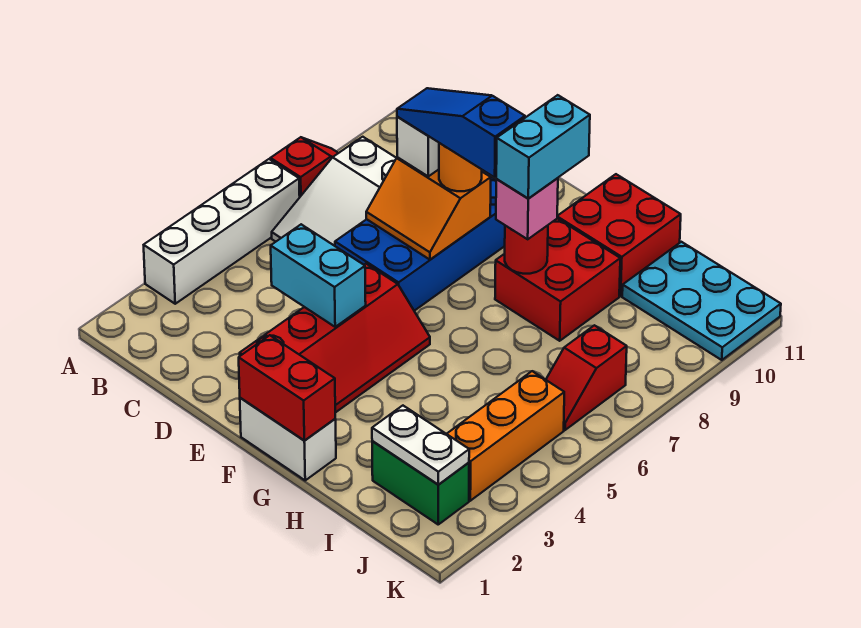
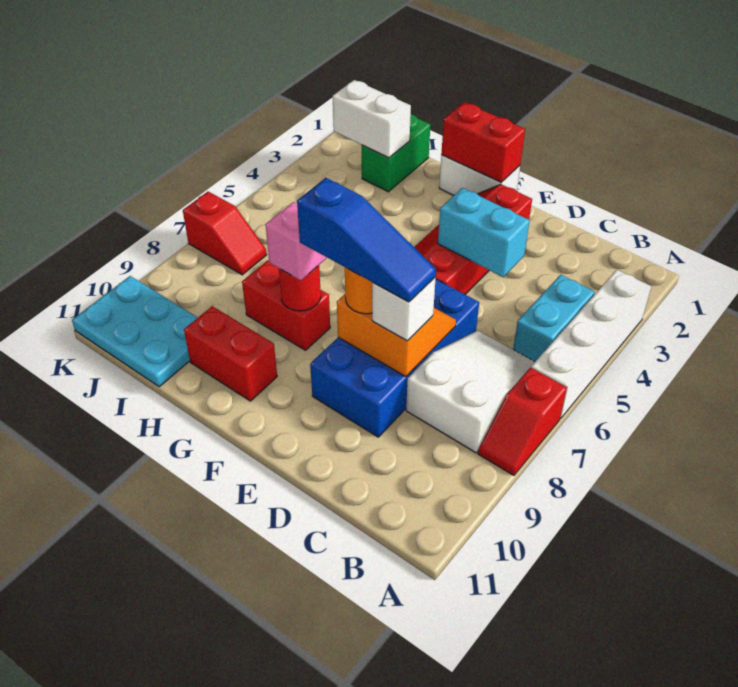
red brick G8:H9 level 1 -> red brick G8:H8 level 1
cyan brick G8:G9 level 4 -> cyan brick B4:B5 level 1
red brick G10:H11 level 1 -> red brick G10:H10 level 1
green brick I2:J2 level 1 -> green brick I1:I2 level 1
white plate I2:J2 level 2 -> white brick I2:J2 level 2
orange brick J3:J5 level 1 -> none
red slope J6:J7 level 1 top 7 -> red slope J7:K7 level 1 top K

